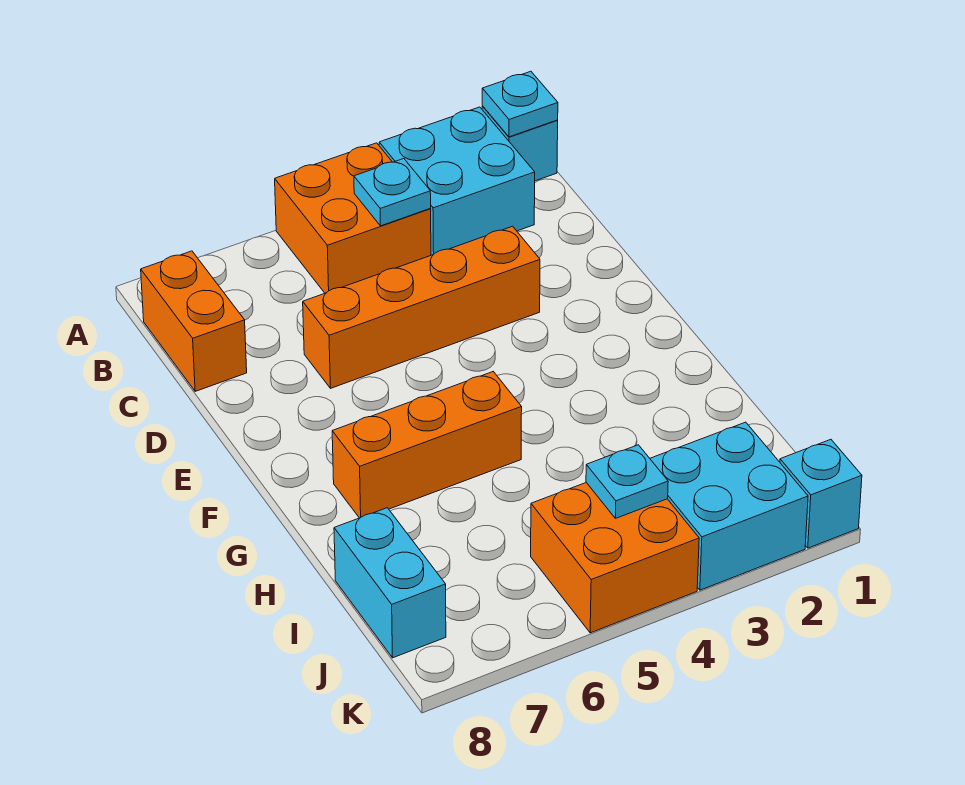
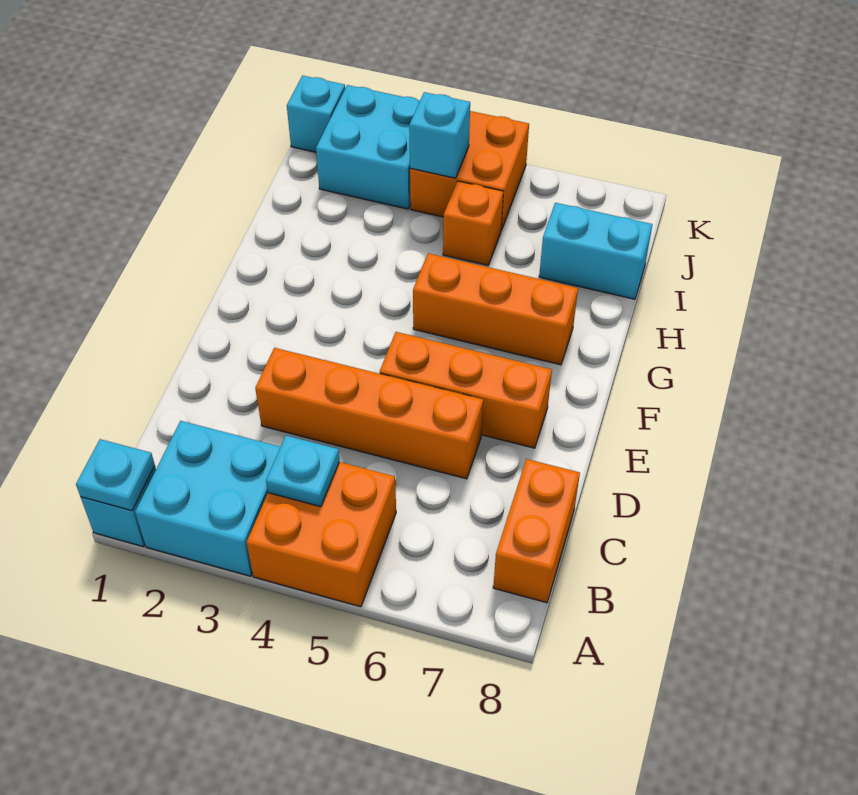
none -> orange brick E5:E7 level 1
none -> orange brick I5 level 1
cyan brick I8:J8 level 1 -> cyan brick I7:I8 level 1
cyan plate J4 level 2 -> cyan brick J4 level 2

